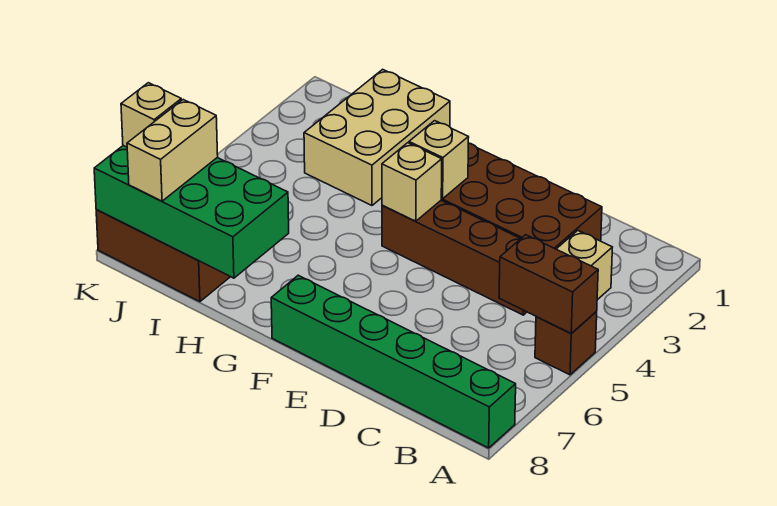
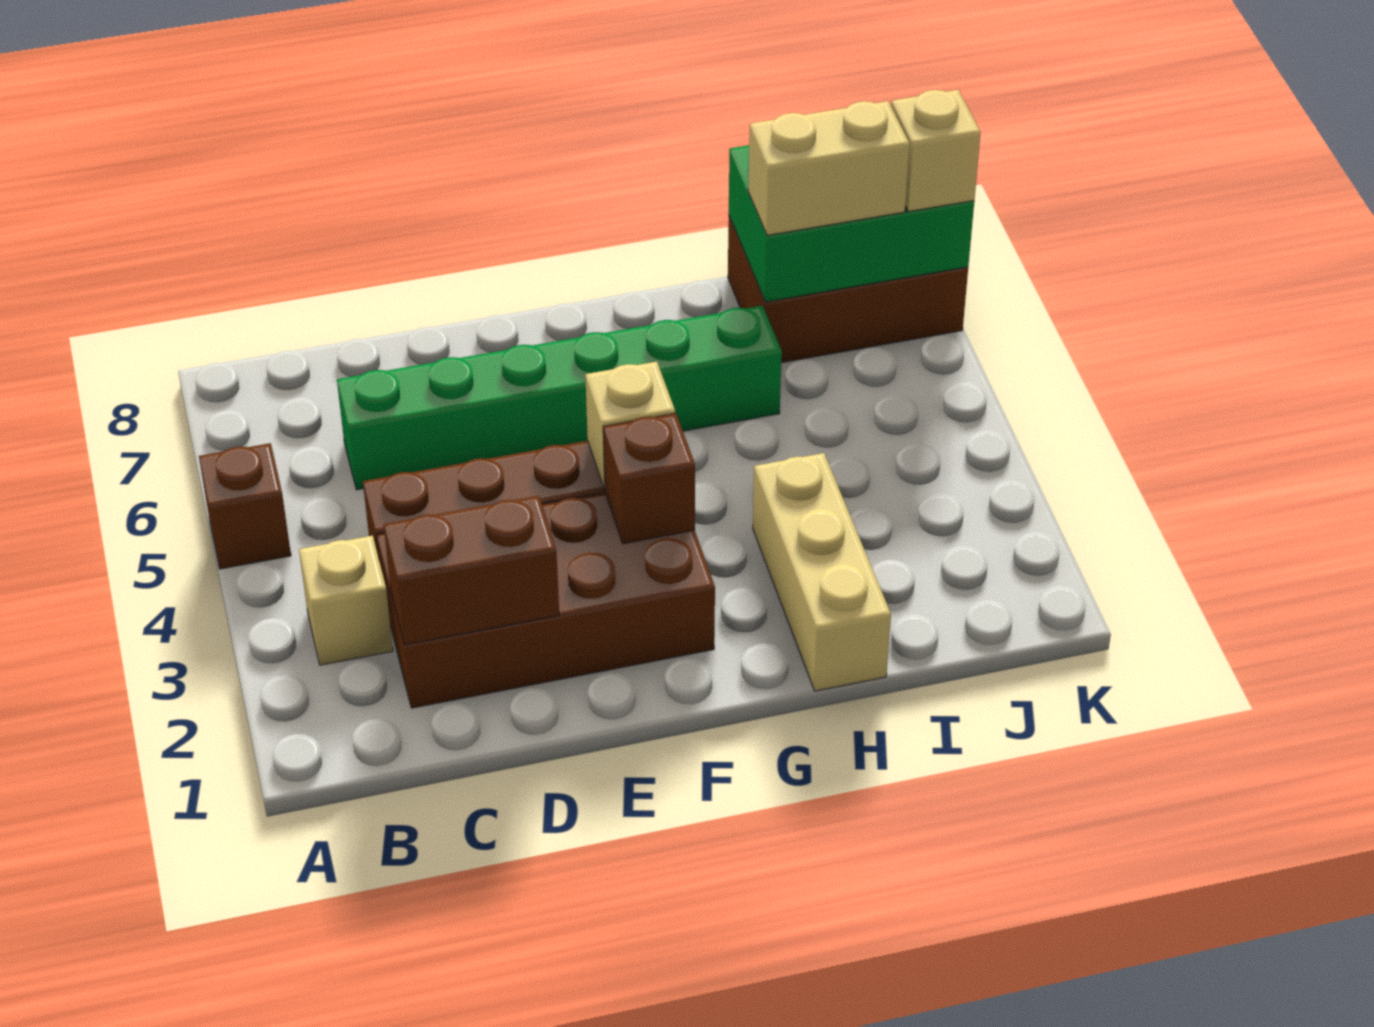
brown brick A5:B5 level 2 -> brown brick C2:D2 level 2
green brick A8:F8 level 1 -> green brick C6:H6 level 1
tan brick F3 level 2 -> brown brick F3 level 2
tan brick H1:I3 level 1 -> tan brick H1:H3 level 1
green brick H7:K8 level 2 -> green brick I7:K8 level 2
tan brick J7:J8 level 3 -> tan brick I7:J7 level 3

